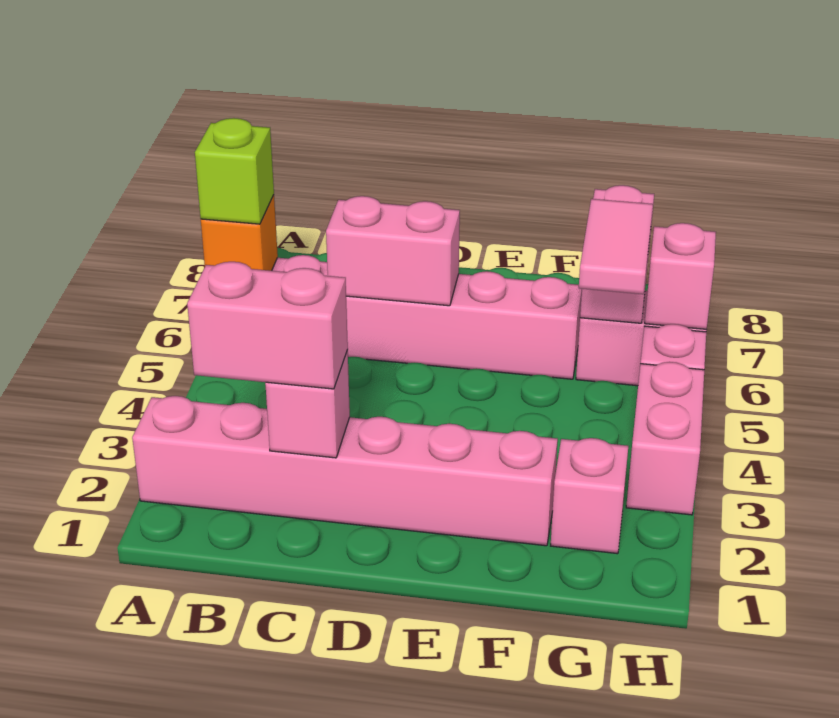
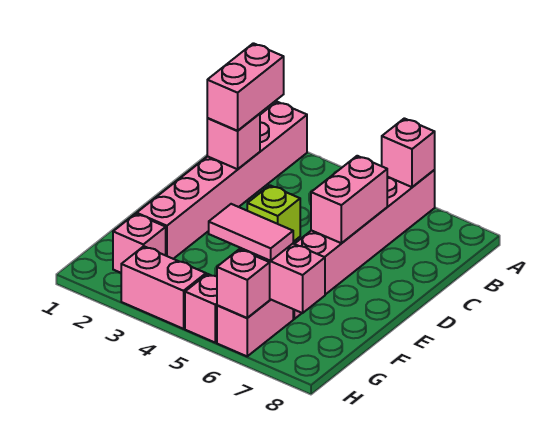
orange brick A6 level 2 -> pink brick A6 level 2
lime brick A6 level 3 -> lime brick D4 level 1

